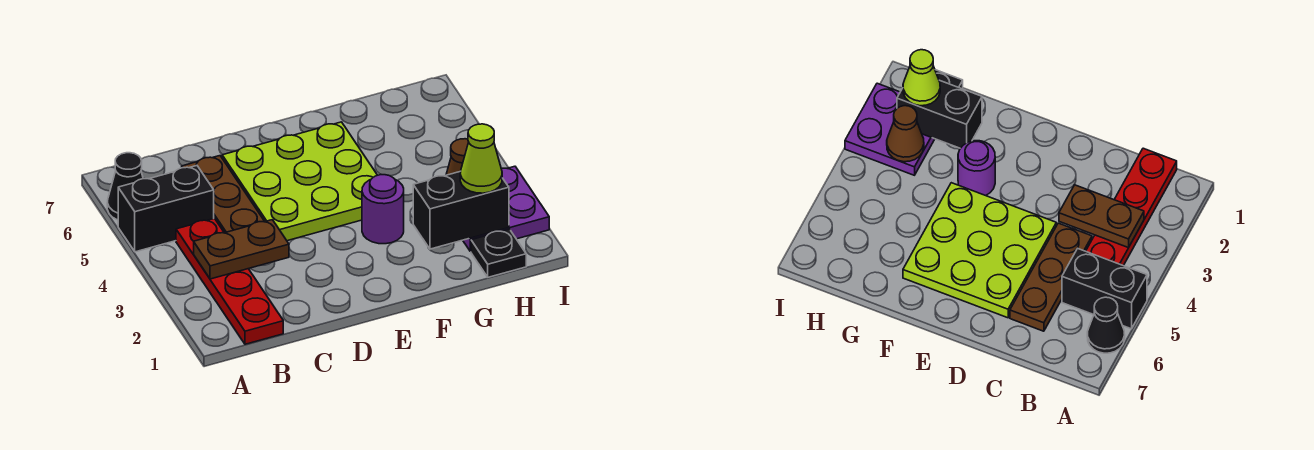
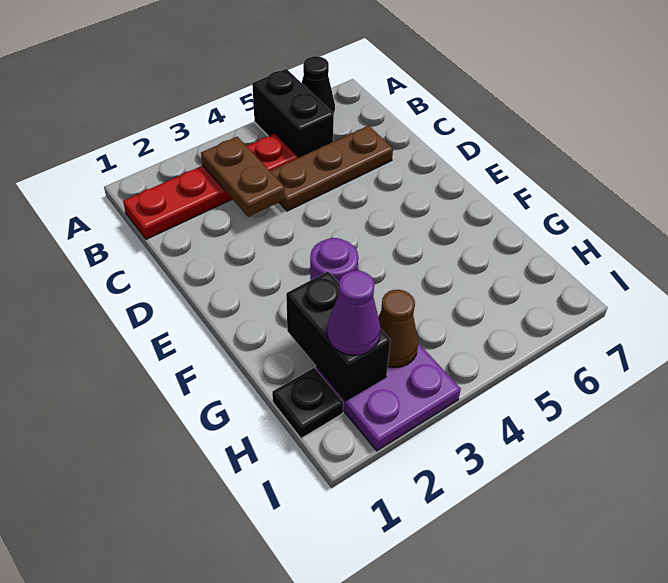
lime plate D4:F6 level 1 -> none
lime cone H2 level 3 -> purple cone H2 level 3

